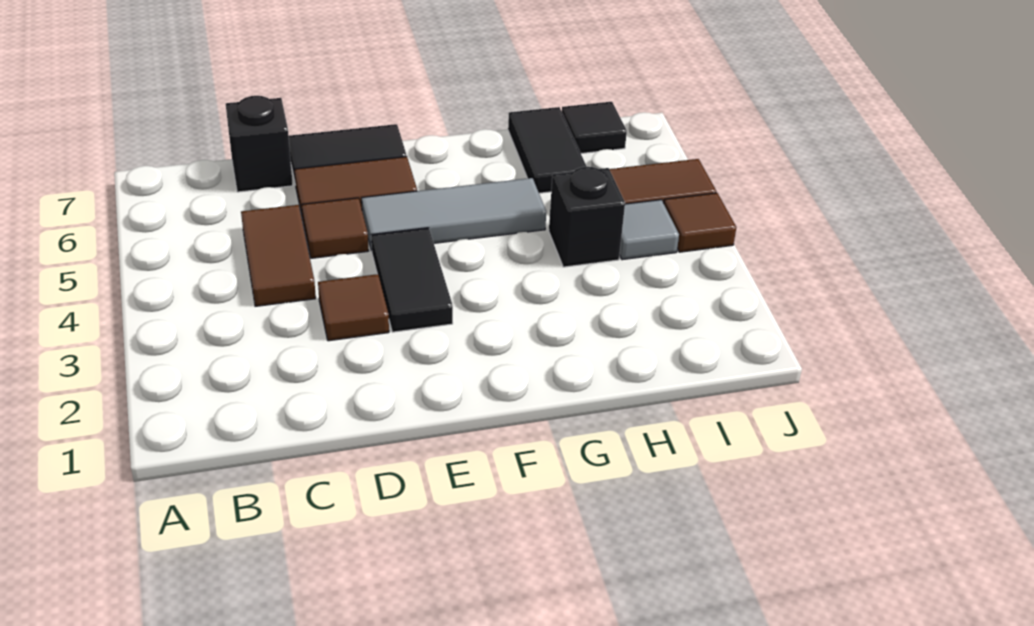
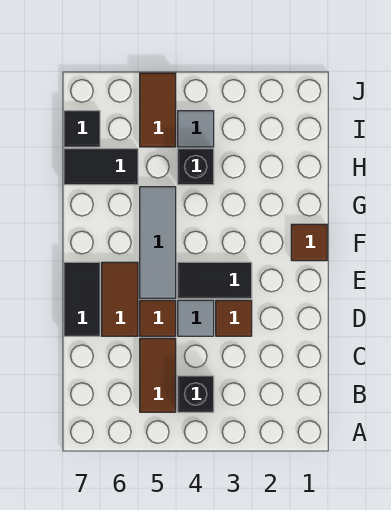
brown tile C4:C5 level 1 -> brown tile B5:C5 level 1
black brick C7 level 1 -> black brick B4 level 1
none -> grey tile D4 level 1
brown tile J4 level 1 -> brown tile F1 level 1

